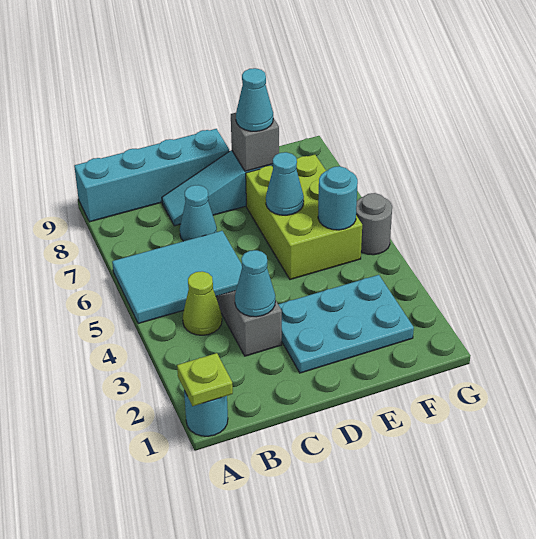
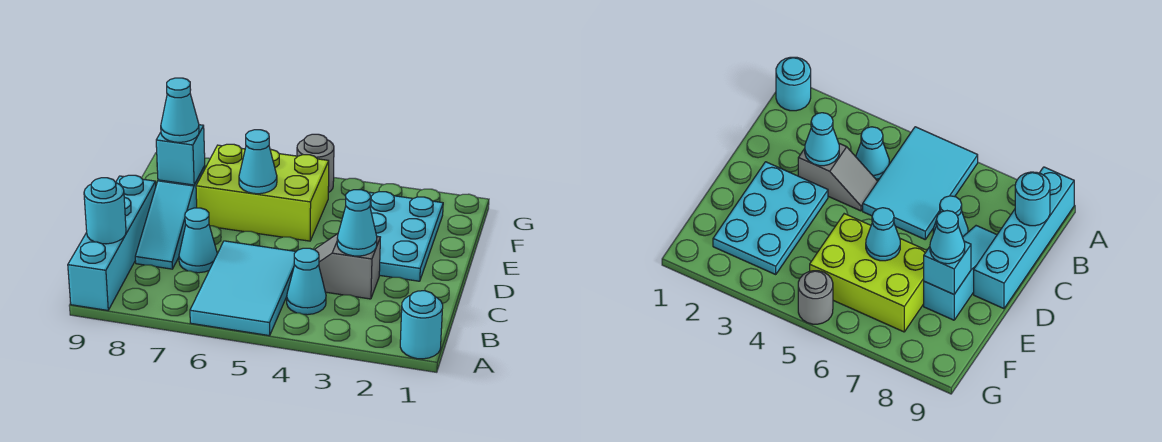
lime plate A1 level 2 -> none
lime cone B4 level 1 -> cyan cone B4 level 1
grey brick E8 level 2 -> cyan brick E8 level 2
cyan round brick F5 level 2 -> cyan round brick B9 level 2

